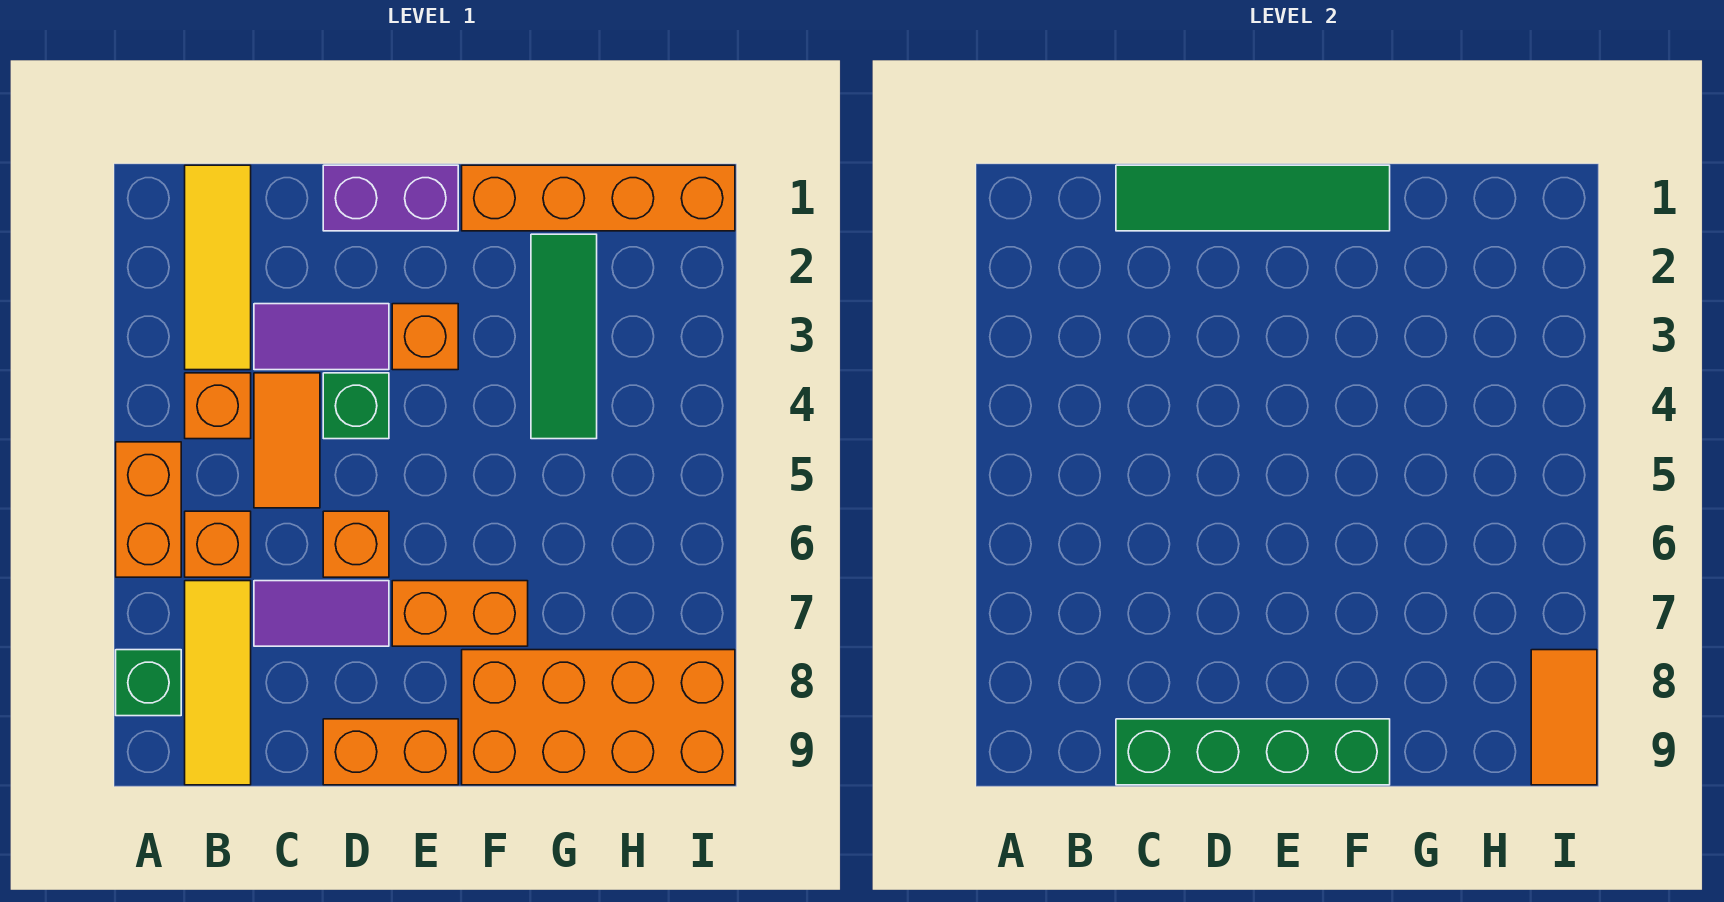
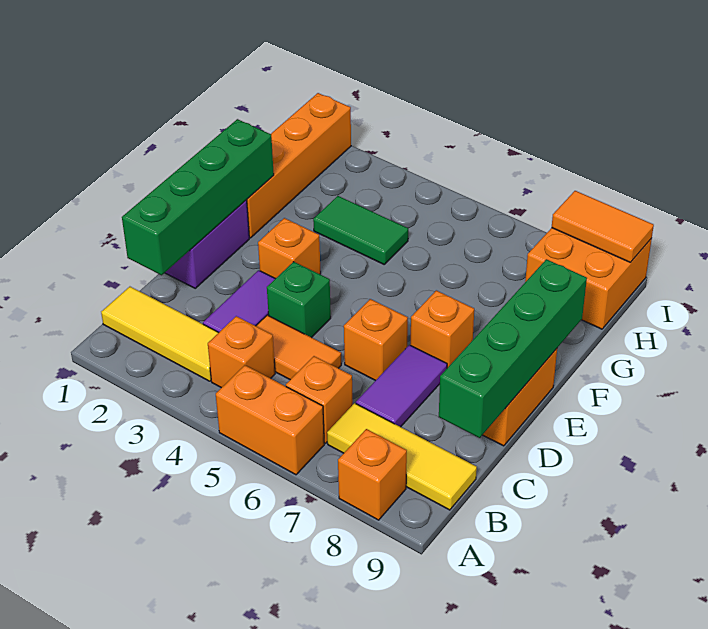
green brick A8 level 1 -> orange brick A8 level 1
green tile C1:F1 level 2 -> green brick C1:F1 level 2
orange brick E7:F7 level 1 -> orange brick E7 level 1
orange brick F8:I9 level 1 -> orange brick H8:I9 level 1
green tile G2:G4 level 1 -> green tile G3:G4 level 1

